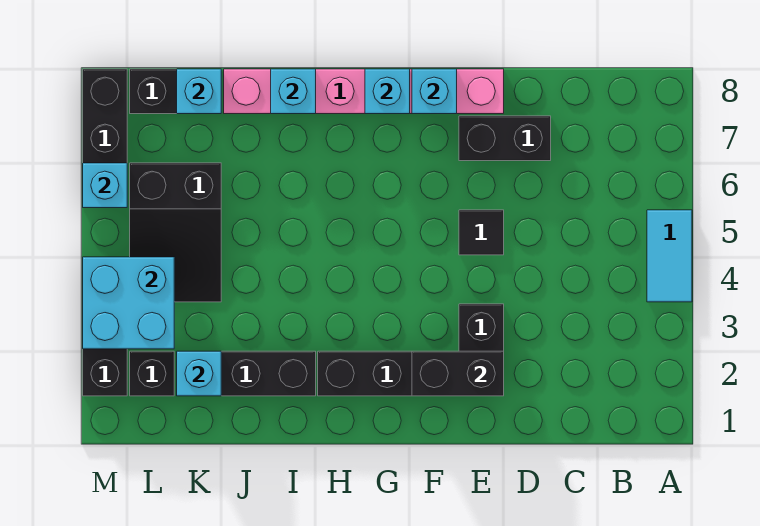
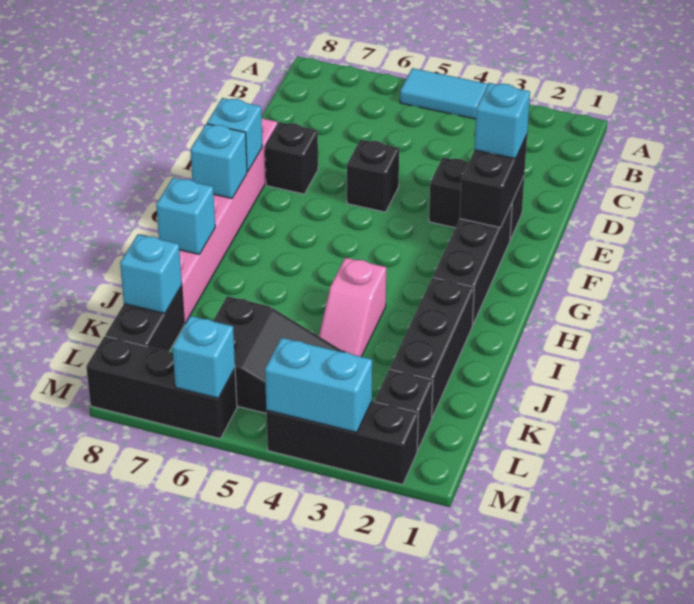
black brick D7:E7 level 1 -> black brick E7 level 1
black tile E5 level 1 -> black brick E5 level 1
none -> pink slope I4:J4 level 1 top I
cyan brick K2 level 2 -> cyan brick E2 level 3
cyan brick L3:M4 level 2 -> cyan brick M3:M4 level 2

